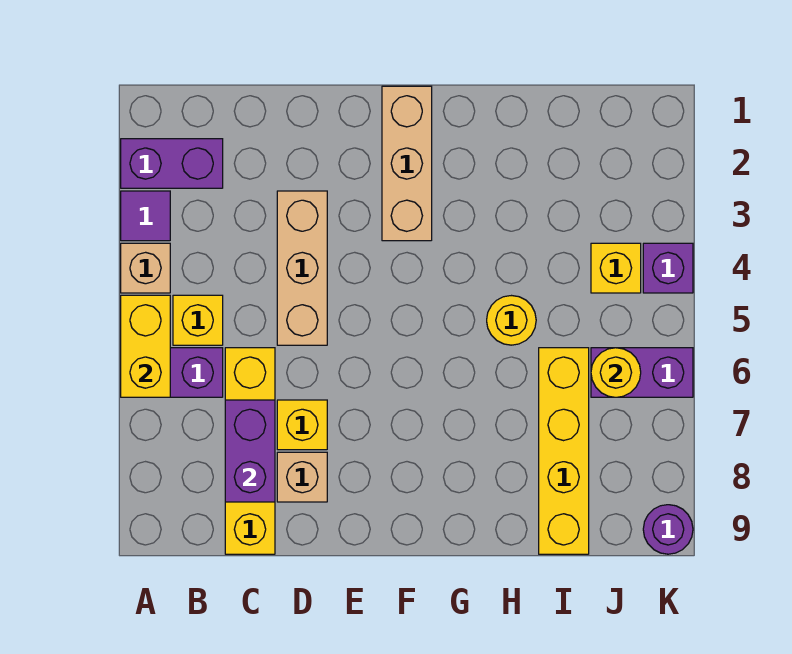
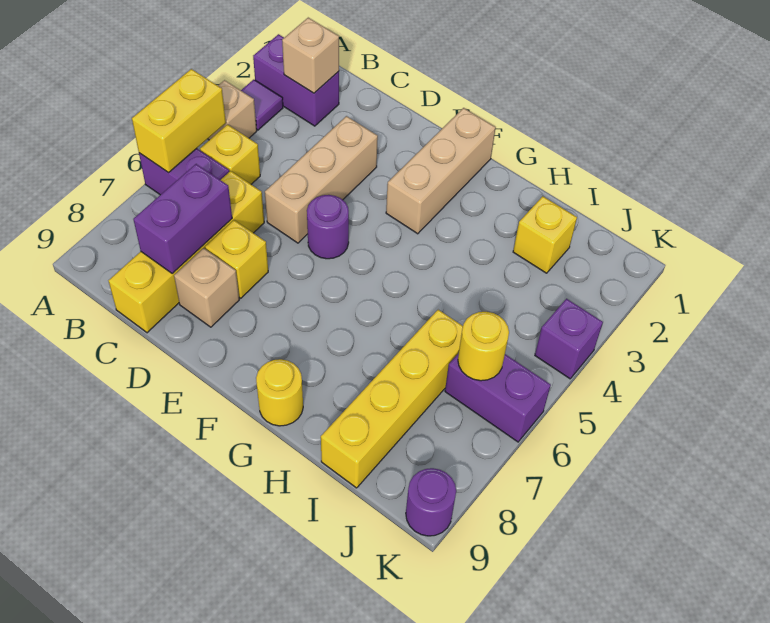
none -> tan brick B2 level 2
none -> purple round brick E5 level 1
yellow round brick H5 level 1 -> yellow round brick G9 level 1
yellow brick J4 level 1 -> yellow brick I2 level 1

